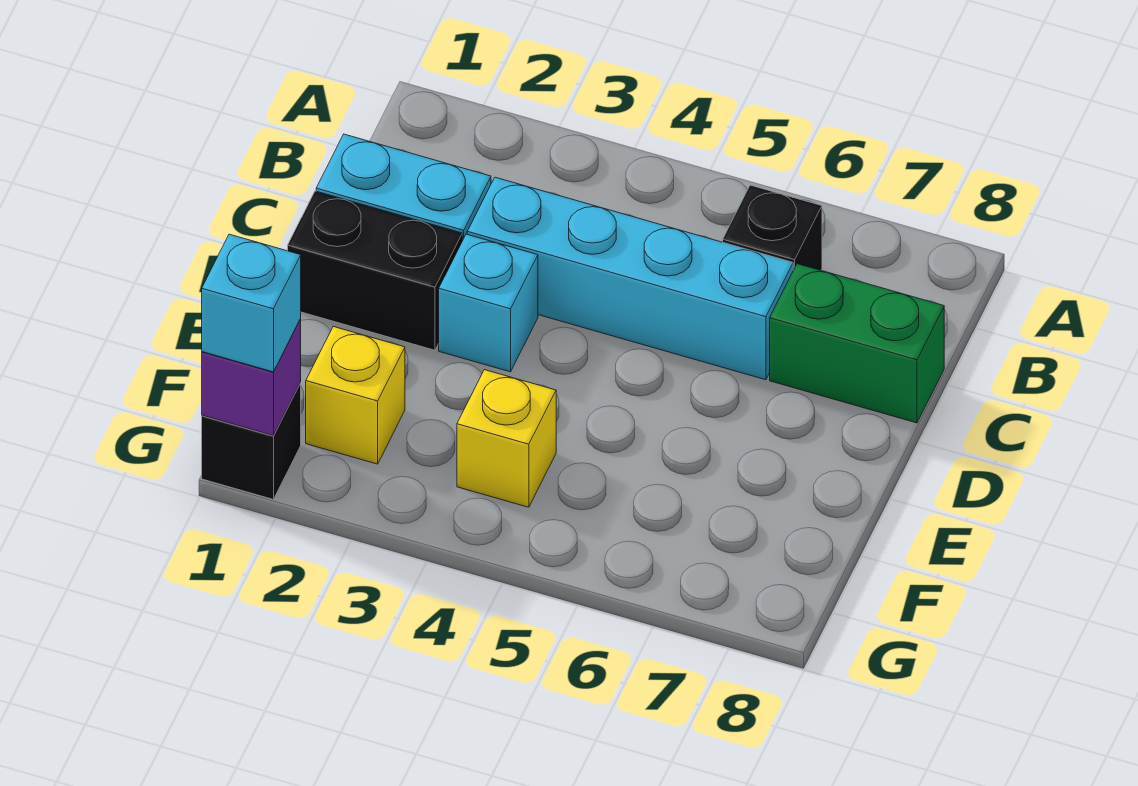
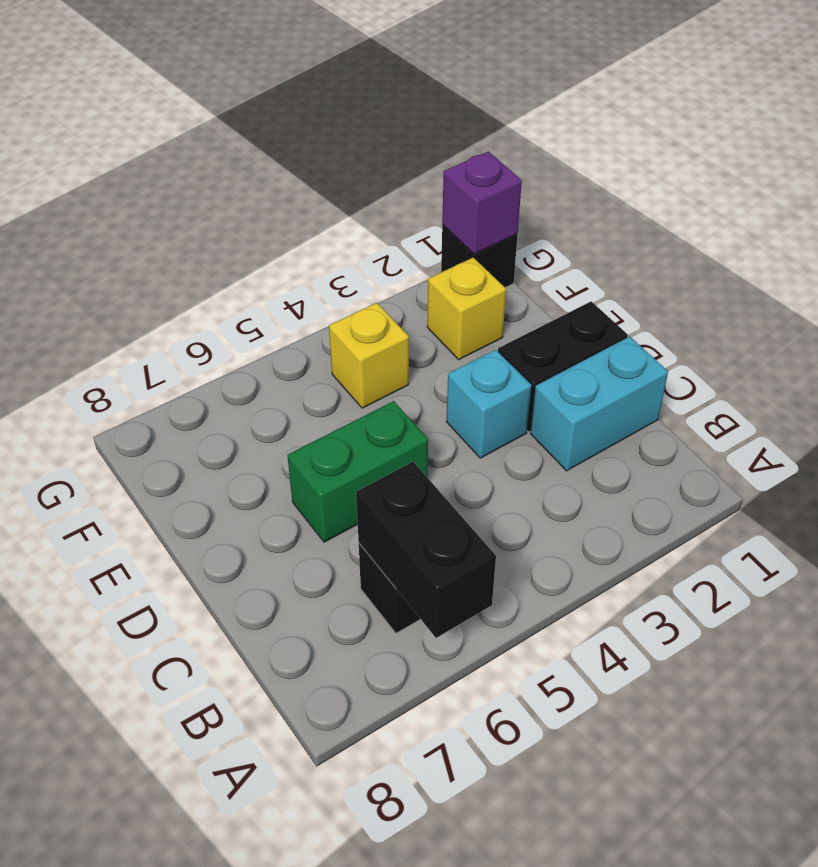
none -> black brick A6:B6 level 2
cyan brick C3:C6 level 1 -> none
green brick C7:C8 level 1 -> green brick D5:D6 level 1
cyan brick G1 level 3 -> none

